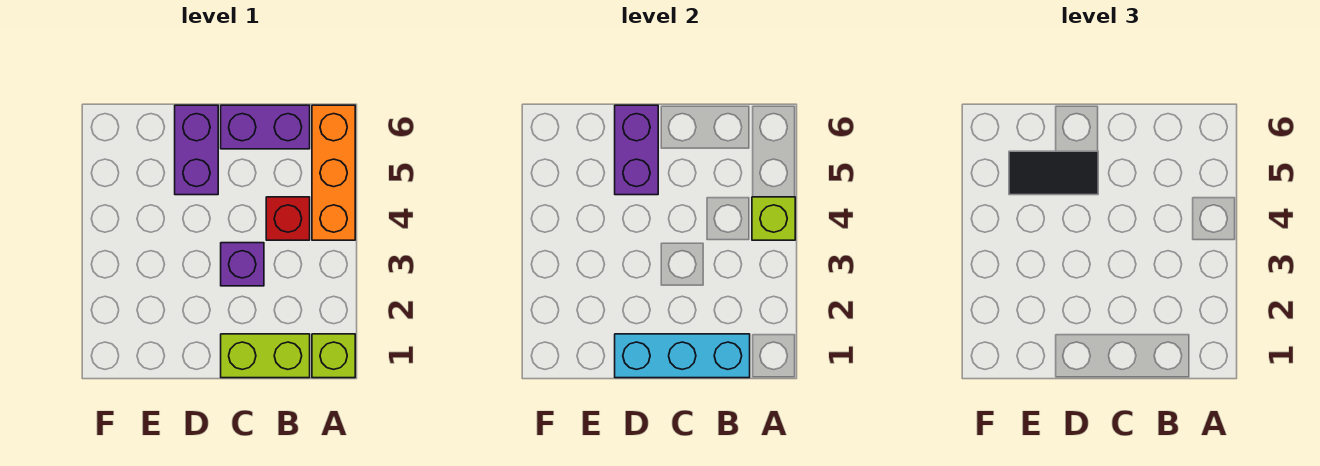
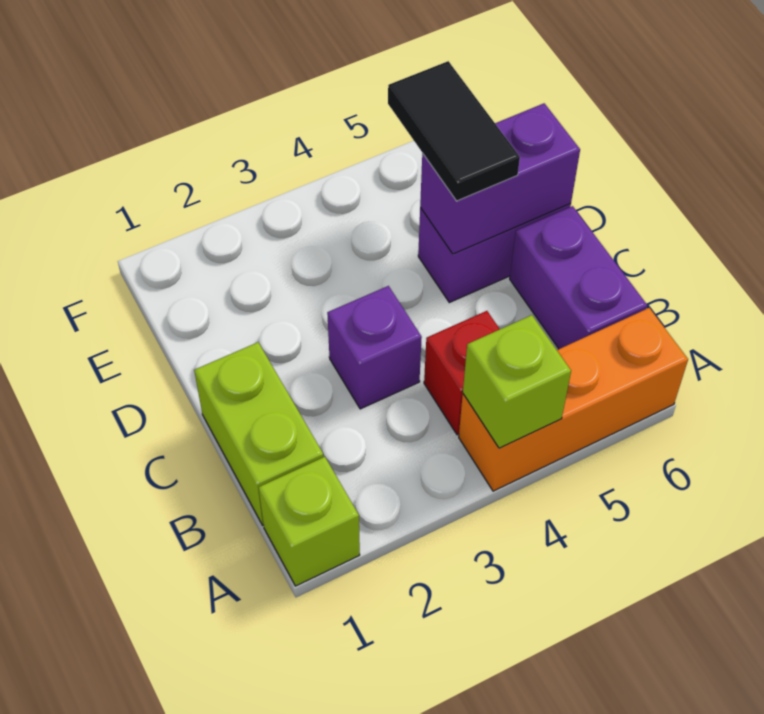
cyan brick B1:D1 level 2 -> none

